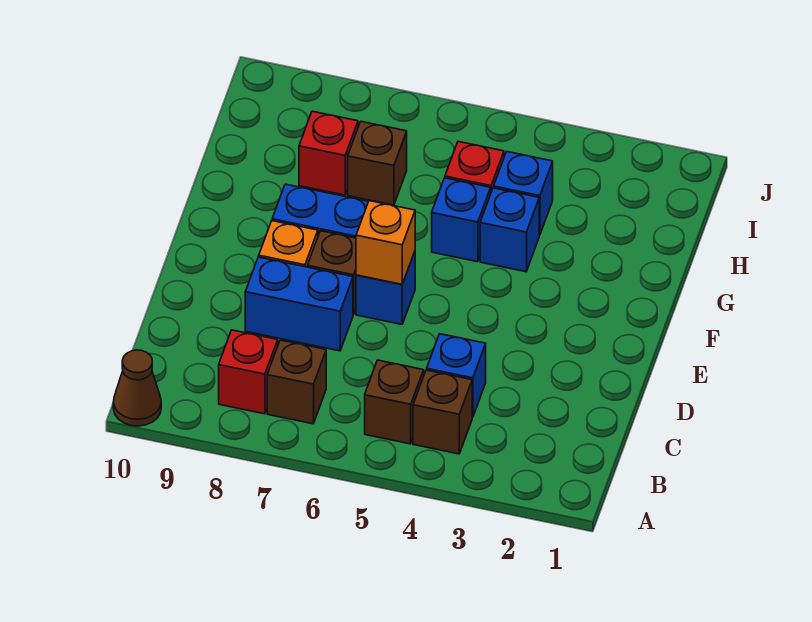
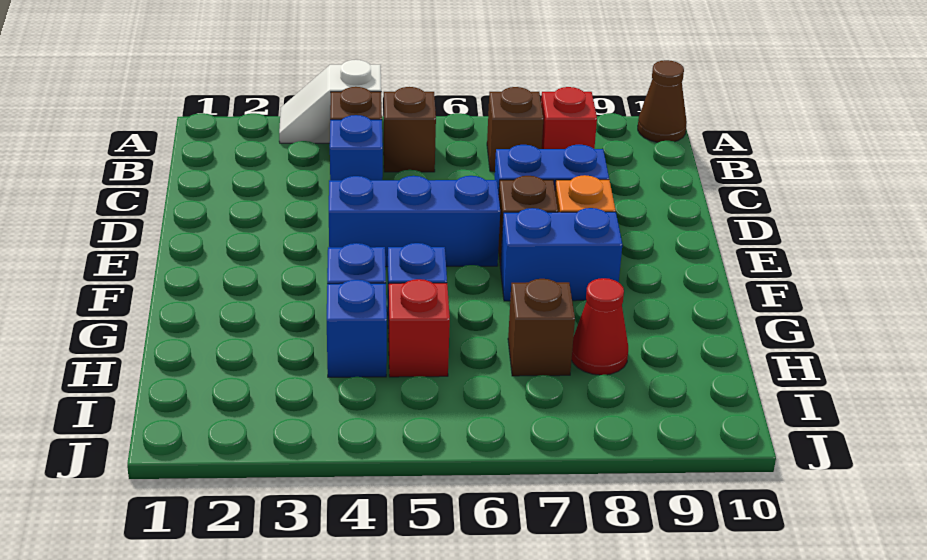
none -> white slope A3:A4 level 1 top 4
blue brick E6 level 1 -> blue brick E4:E6 level 1
orange brick E6 level 2 -> none
red brick H8 level 1 -> red cone H8 level 1

